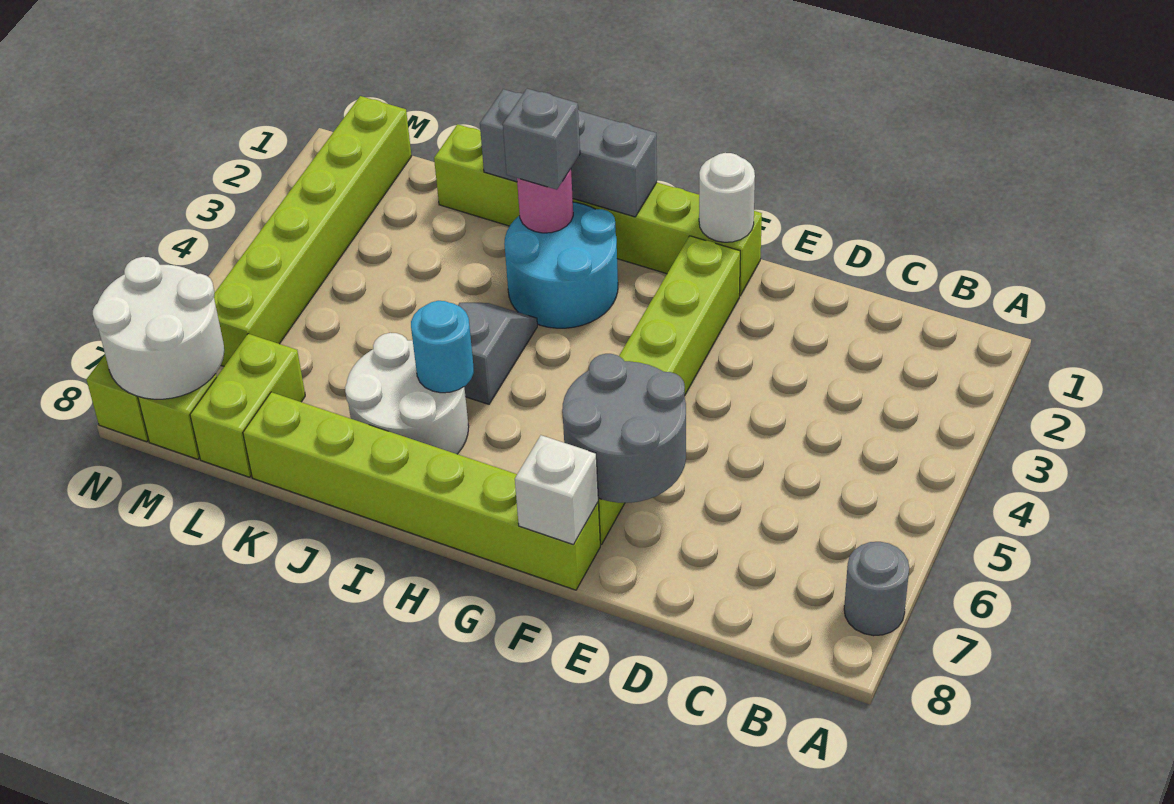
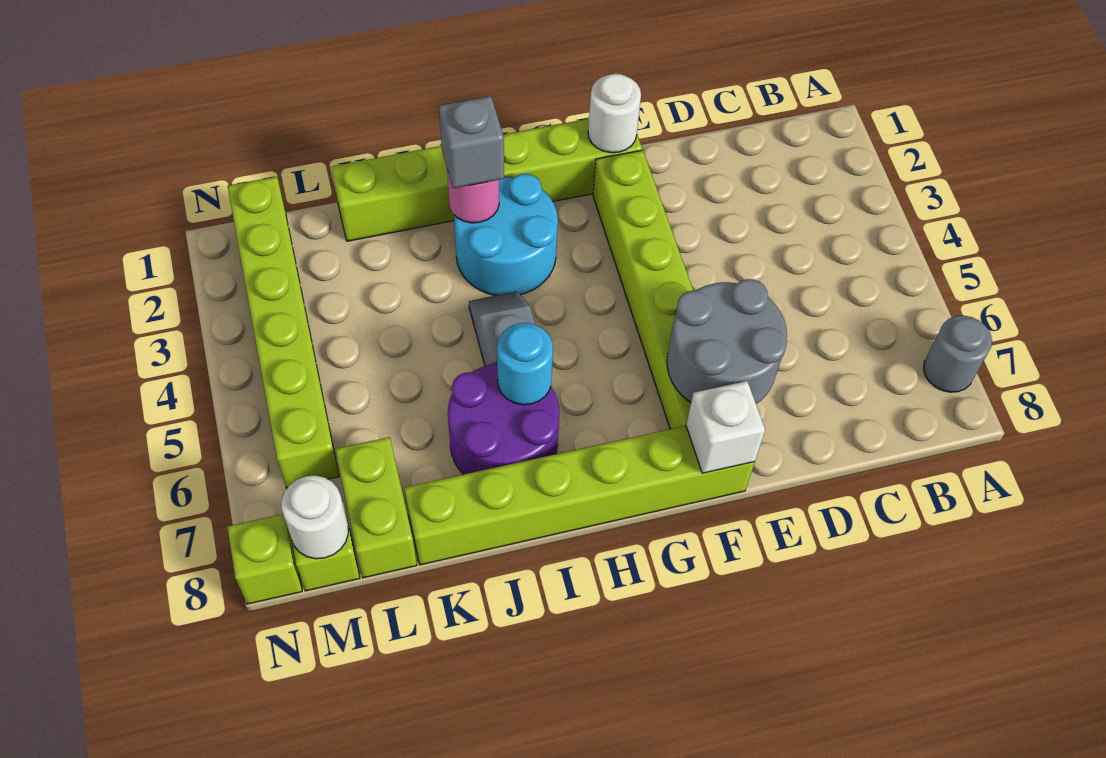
grey brick H1:J1 level 2 -> none
white round brick I6:J7 level 1 -> purple round brick I6:J7 level 1
white round brick M7:N8 level 2 -> white round brick M8 level 2

